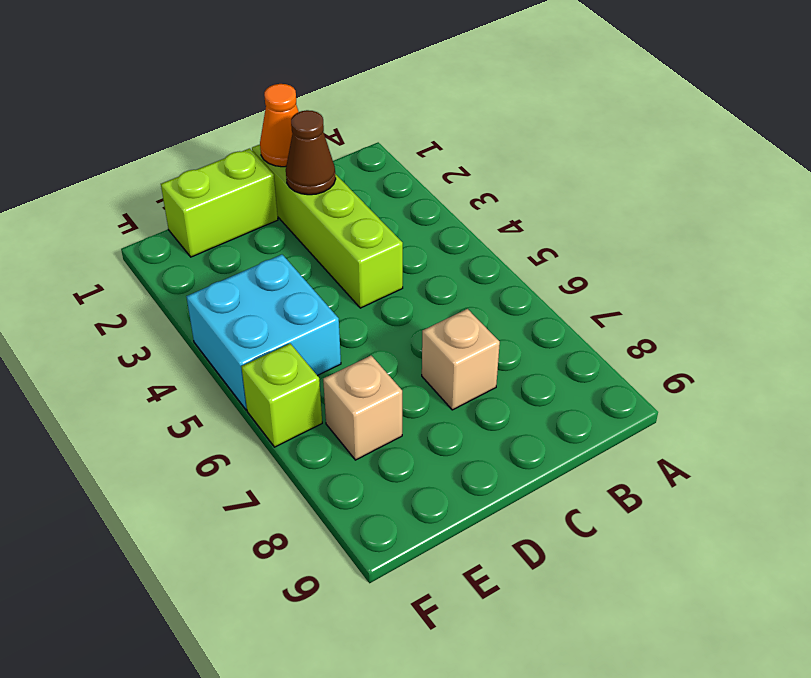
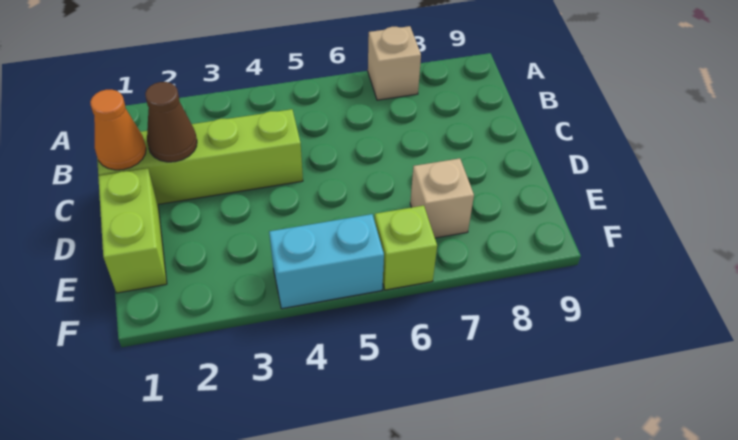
tan brick C7 level 1 -> tan brick A7 level 1
cyan brick E4:F5 level 1 -> cyan brick F4:F5 level 1

